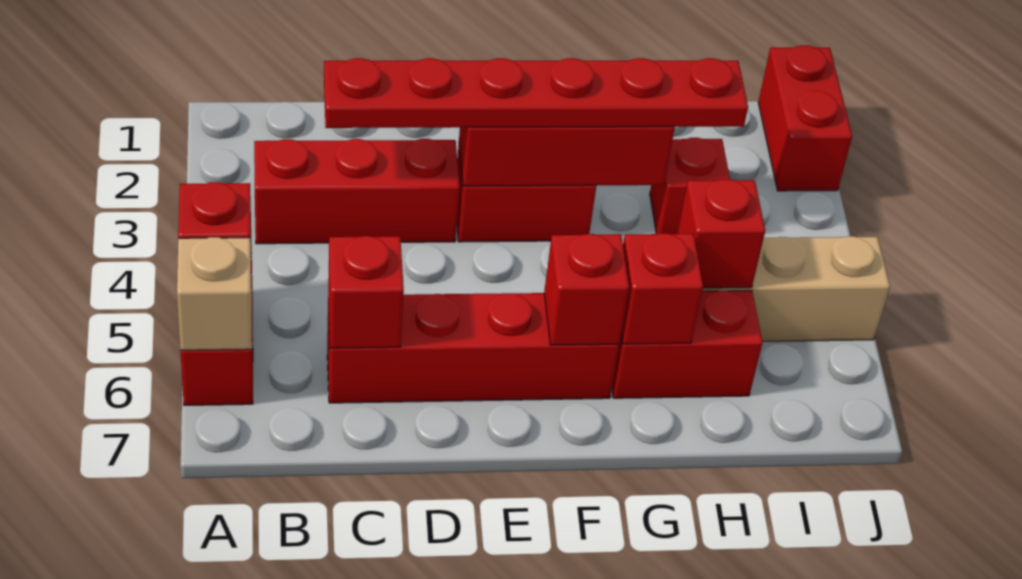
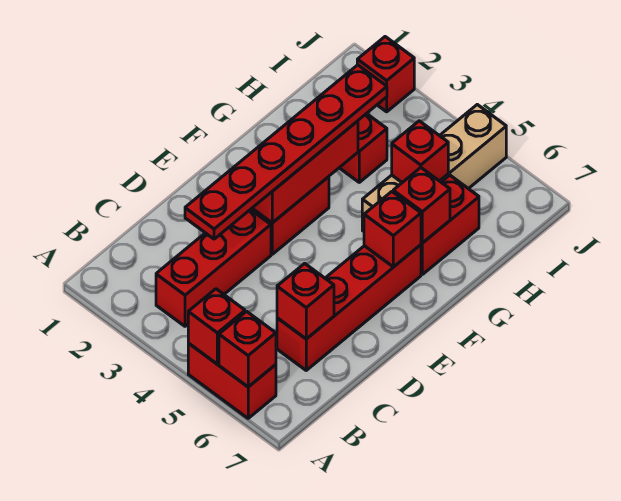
tan brick A6 level 2 -> red brick A6 level 2
red brick J1:J2 level 1 -> red brick J2 level 1

